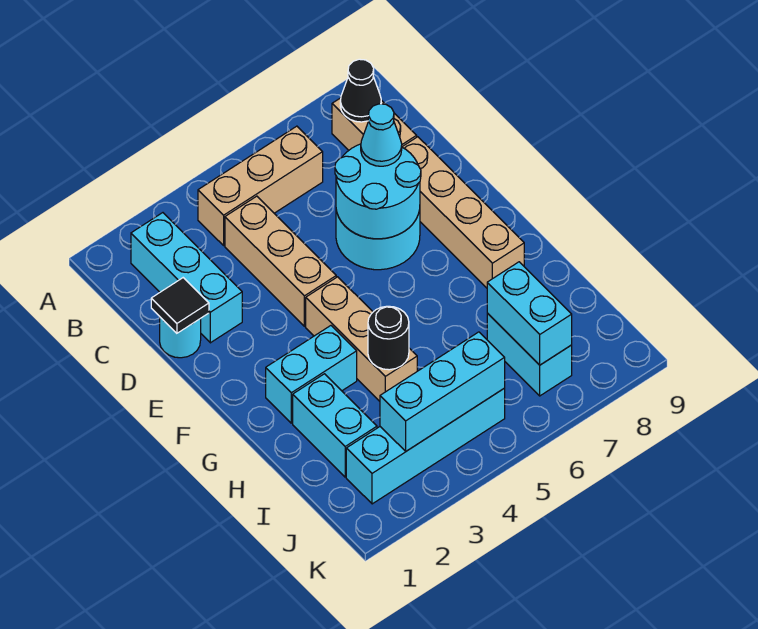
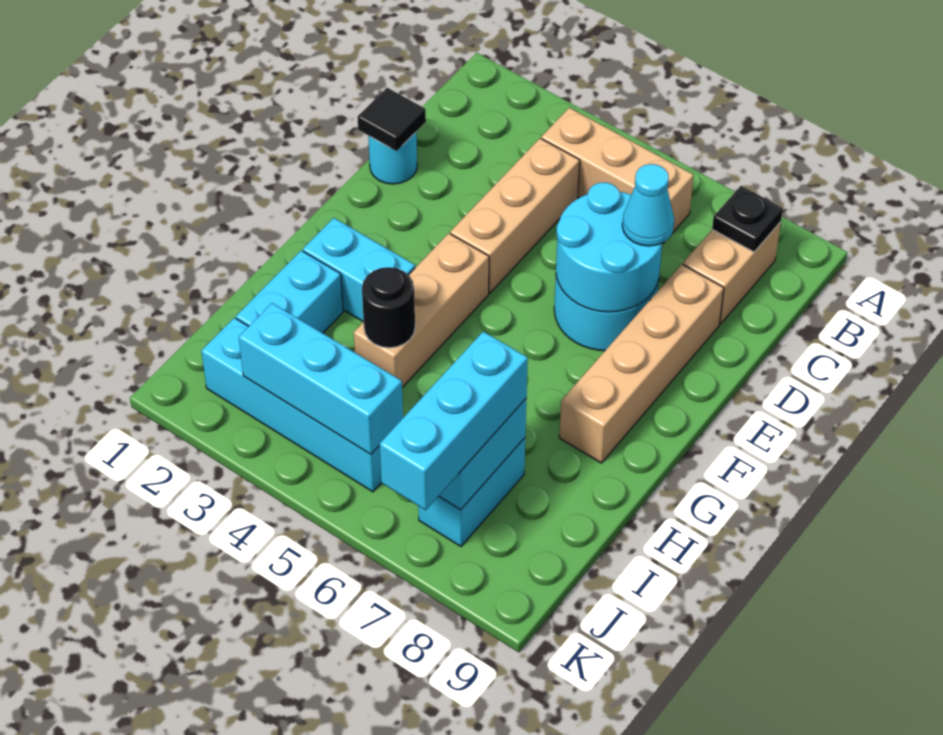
cyan brick B2:D2 level 1 -> cyan brick I7:K7 level 3
black cone B8 level 2 -> black plate B8 level 2

